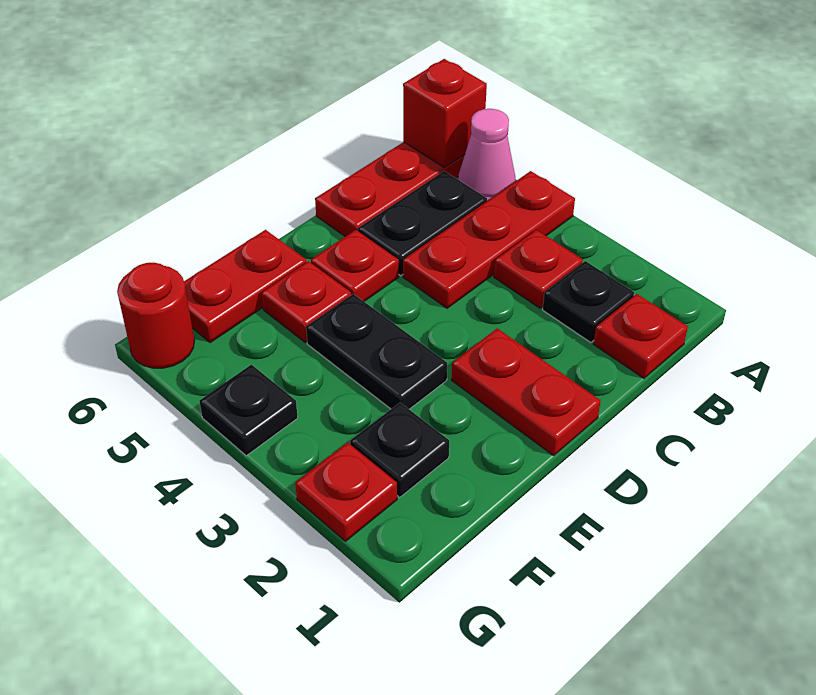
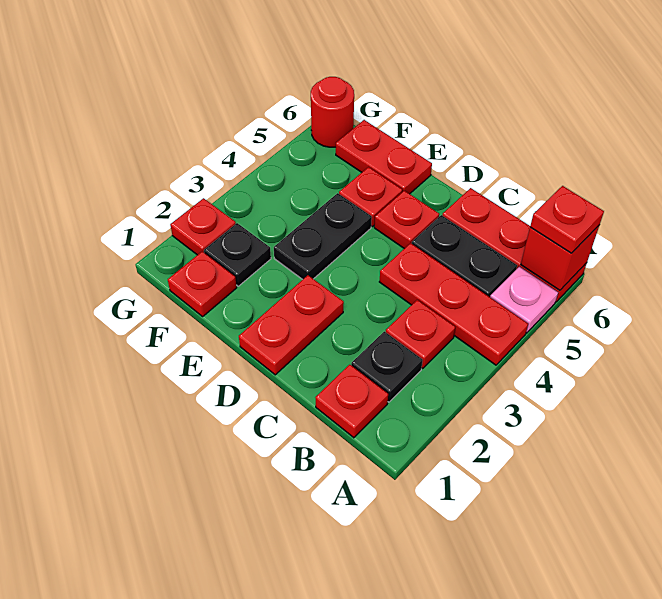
pink cone A5 level 1 -> pink plate A5 level 1
none -> red plate A6 level 3
none -> red plate F1 level 1
black plate G4 level 1 -> none

